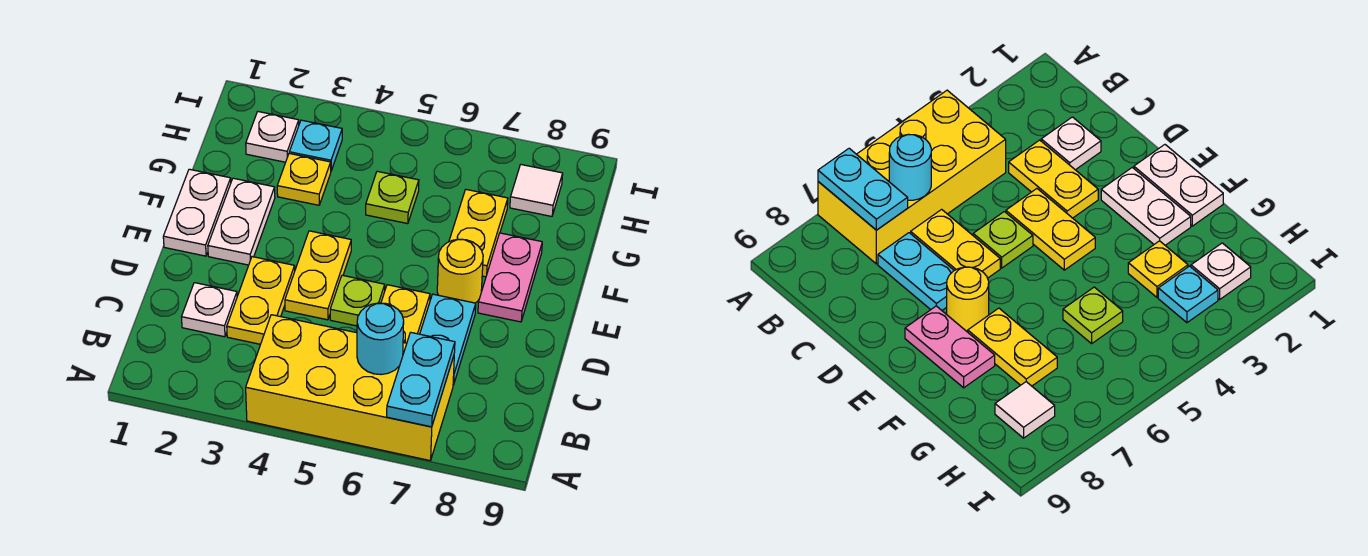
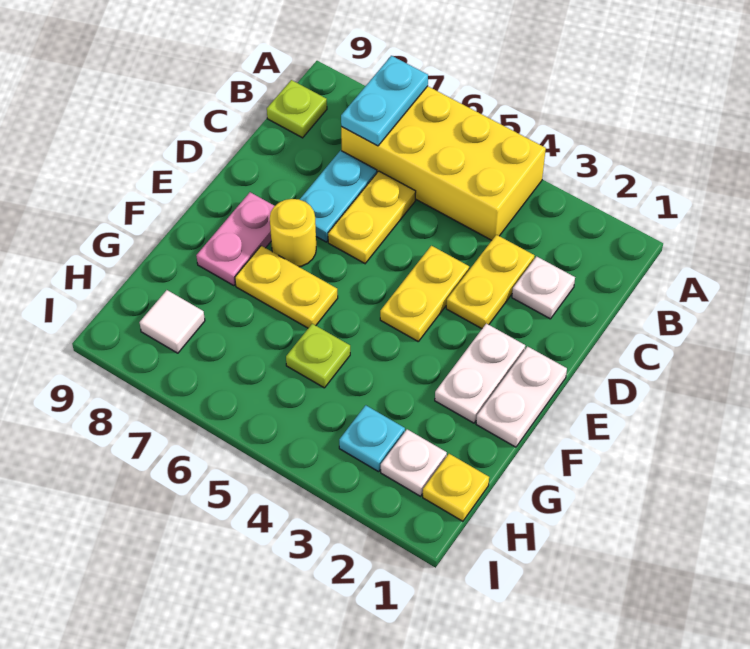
cyan round brick B6 level 2 -> none
lime plate D5 level 1 -> lime plate B9 level 1
yellow plate F7:G7 level 1 -> yellow plate F6:F7 level 1
yellow plate G3 level 1 -> yellow plate H1 level 1

